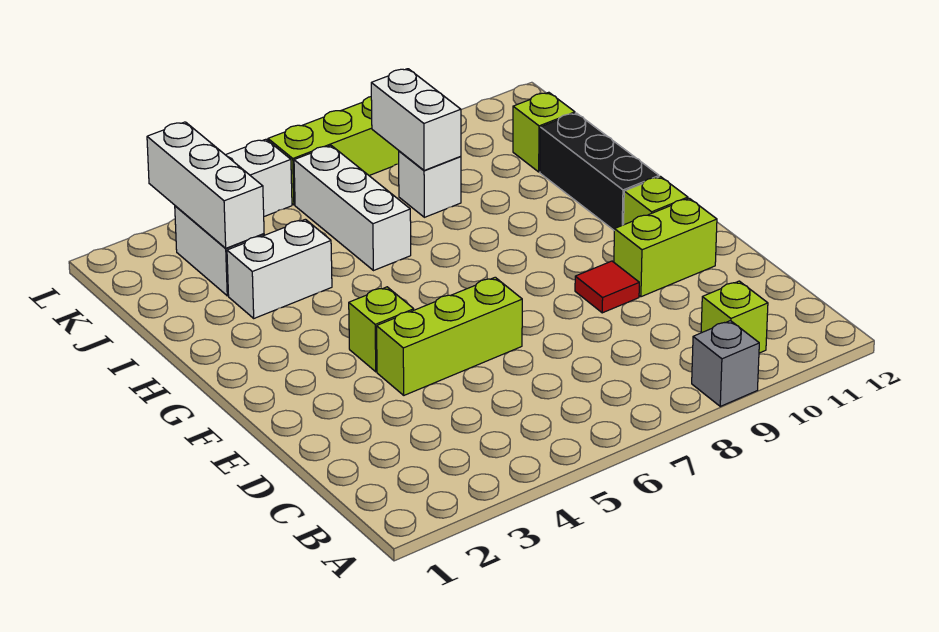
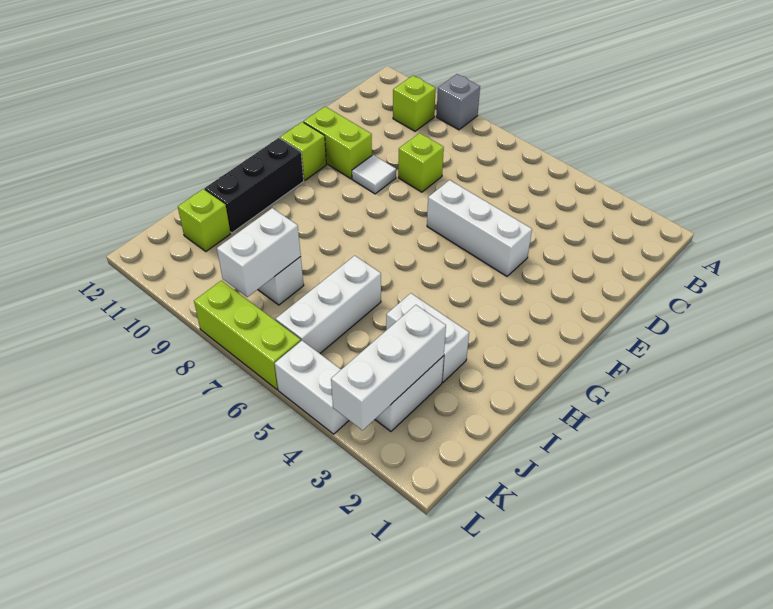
lime brick E4:E6 level 1 -> white brick E4:E6 level 1
red tile E9 level 1 -> white tile E9 level 1
lime brick F4 level 1 -> lime brick D8 level 1

